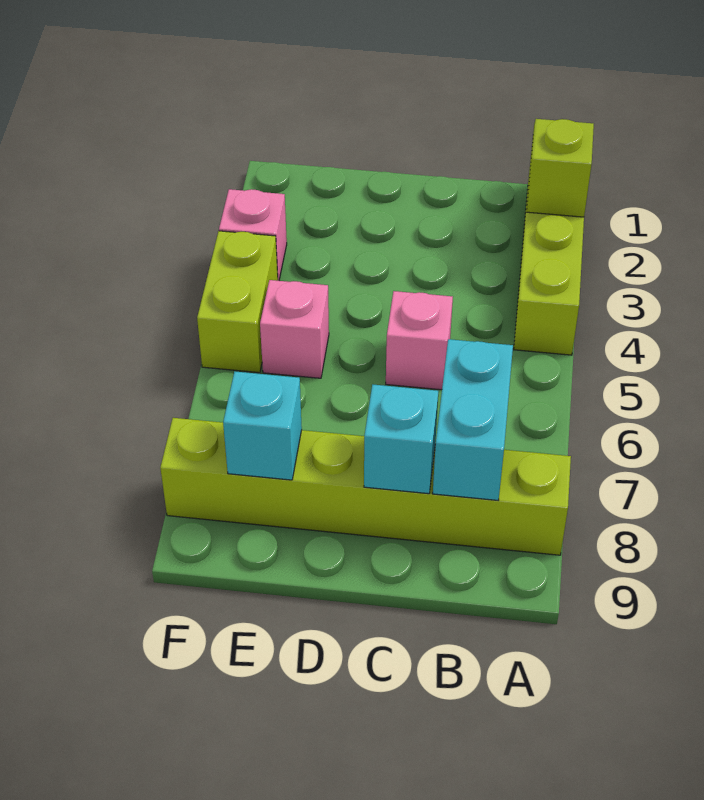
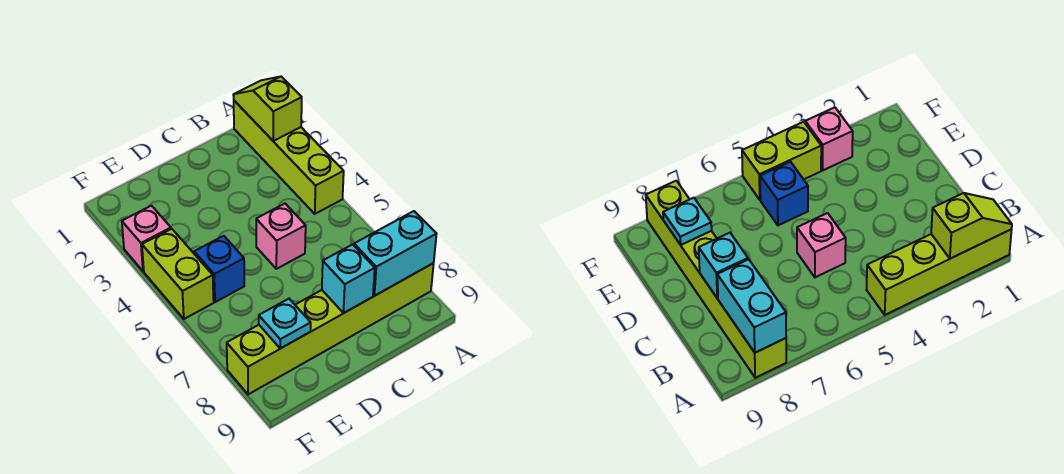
cyan brick B7:B8 level 2 -> cyan brick A8:B8 level 2
pink brick E5 level 1 -> blue brick E5 level 1
cyan brick E8 level 2 -> cyan plate E8 level 2

